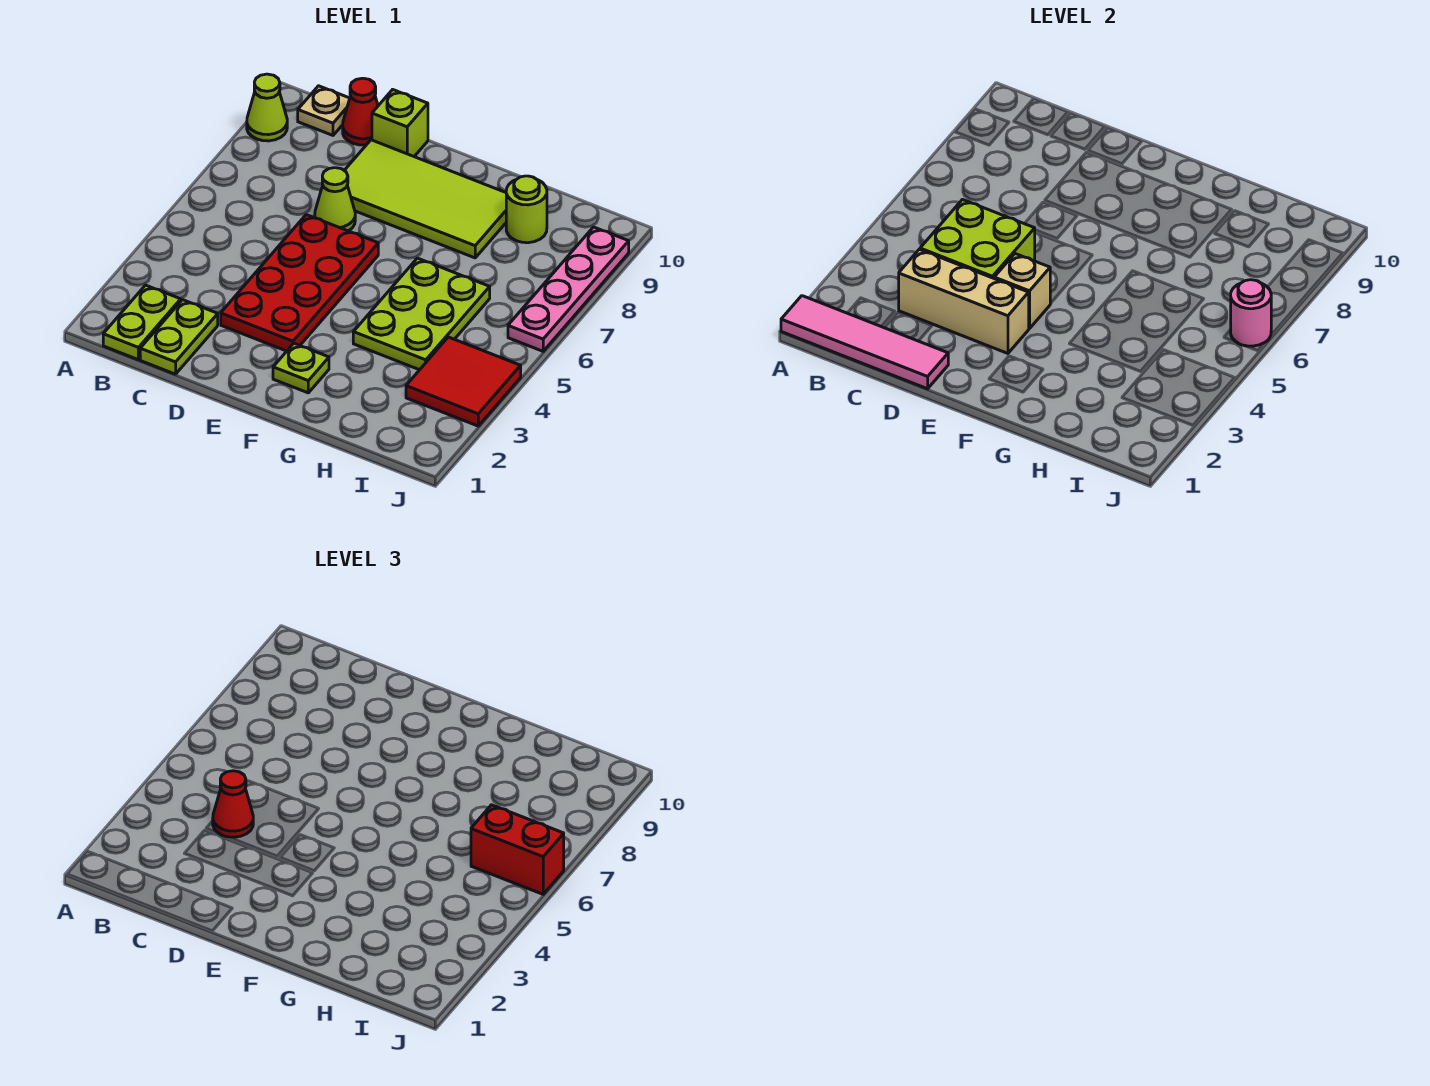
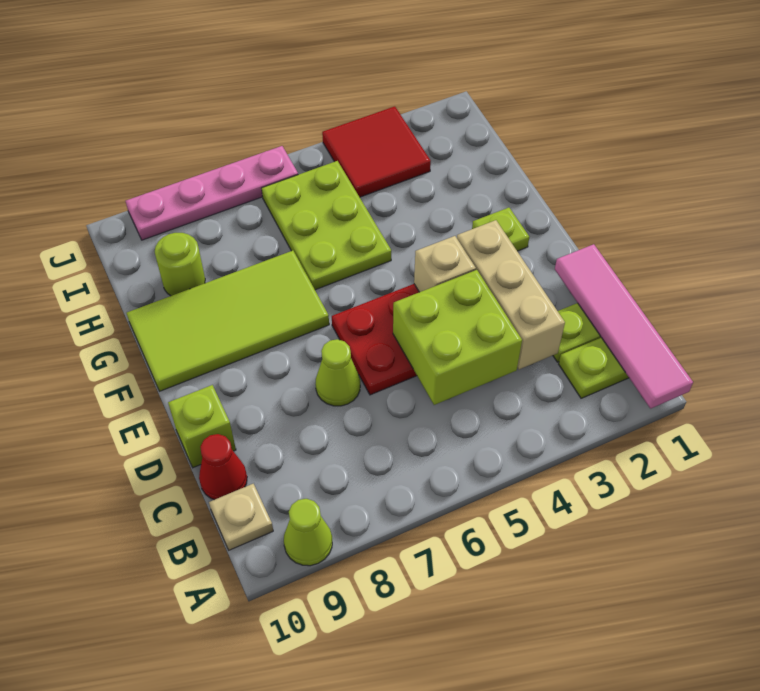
red cone C4 level 3 -> none
lime tile D8:G9 level 1 -> lime tile F7:G10 level 1
lime plate G4:H6 level 1 -> lime plate G5:I6 level 1
red brick I6:J6 level 3 -> none
pink round brick J6 level 2 -> none

